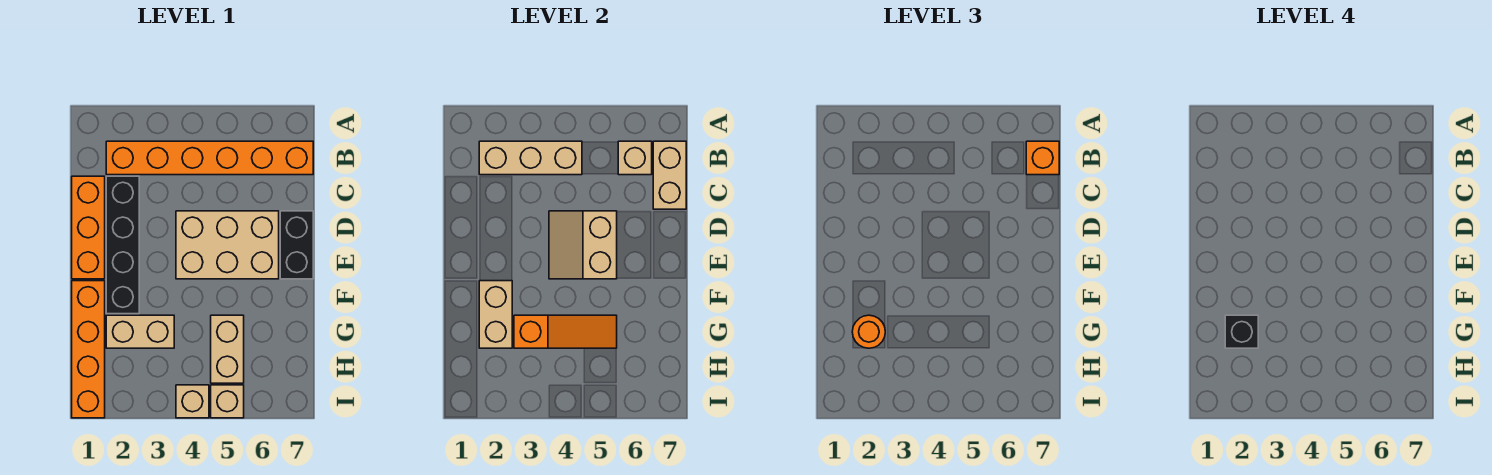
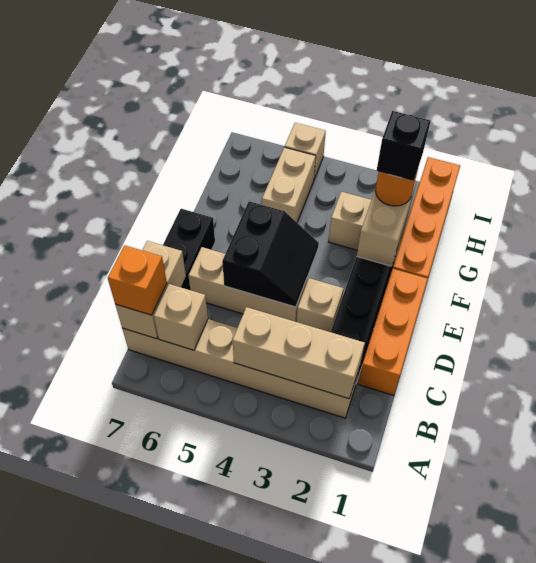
orange brick B2:B7 level 1 -> tan brick B2:B7 level 1
tan brick D4:E6 level 1 -> tan brick D4:D6 level 1
tan slope D4:E5 level 2 top 5 -> black slope D4:E5 level 2 top 5
orange slope G3:G5 level 2 top 3 -> none
tan brick I4 level 1 -> tan brick D3 level 1

